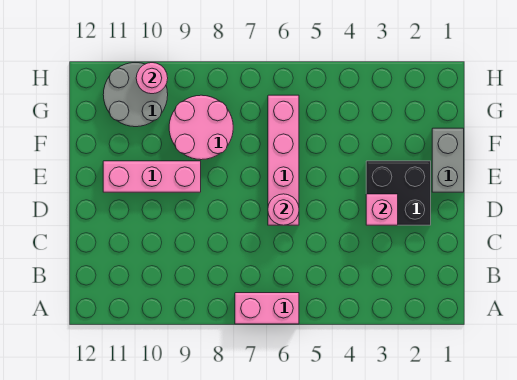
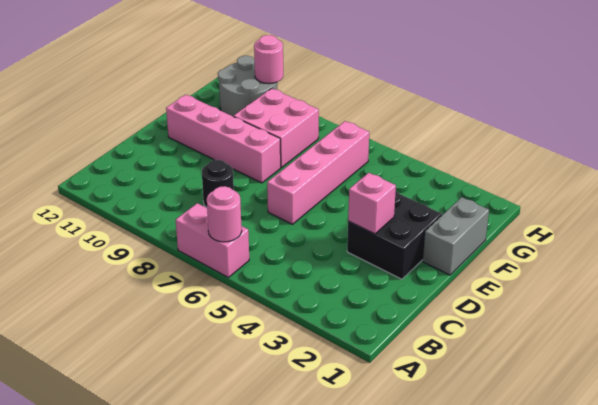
none -> black round brick C8 level 1
pink round brick D6 level 2 -> pink round brick A6 level 2
pink brick E9:E11 level 1 -> pink brick E8:E11 level 1
pink round brick F8:G9 level 1 -> pink brick F8:G9 level 1

